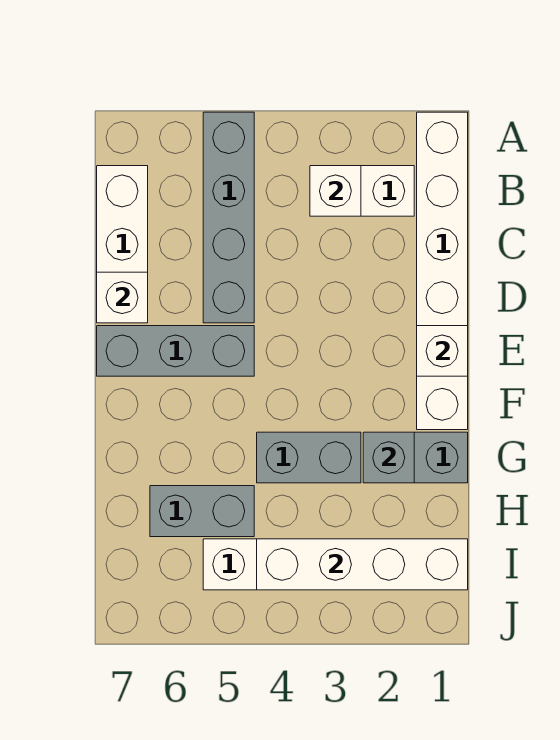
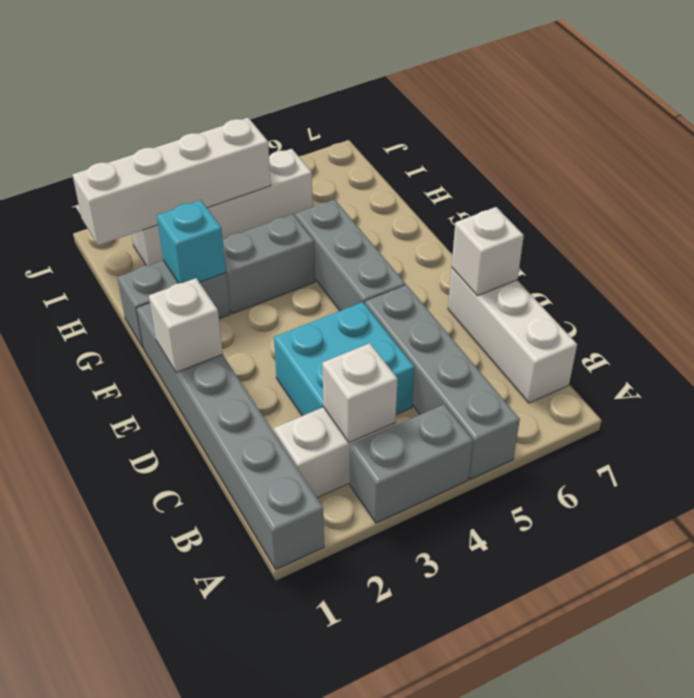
white brick A1:F1 level 1 -> grey brick A1:F1 level 1
none -> cyan brick C3:D4 level 1
grey brick E5:E7 level 1 -> grey brick E5:G5 level 1
grey brick G2 level 2 -> cyan brick G2 level 2
grey brick H5:H6 level 1 -> grey brick A3:A4 level 1

